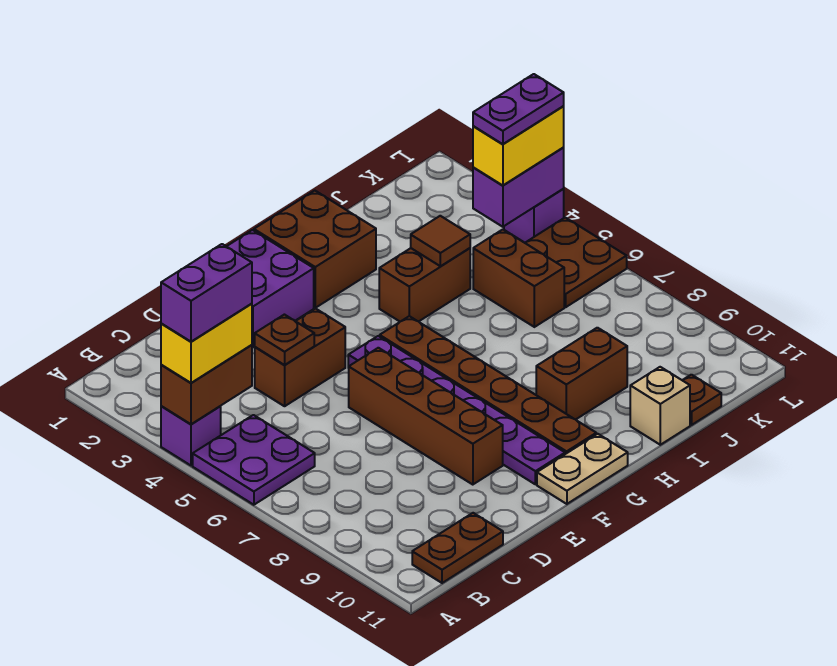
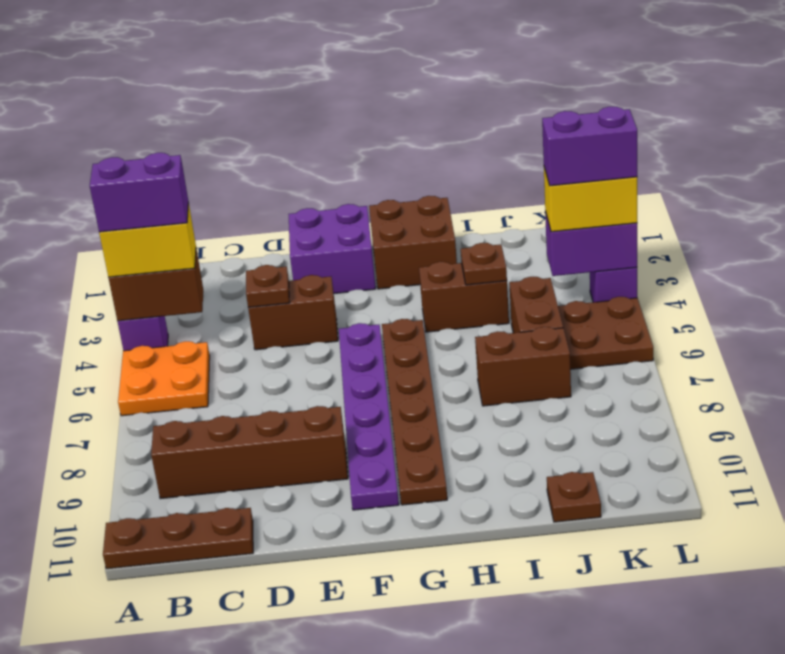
purple plate A5:B6 level 1 -> orange plate A5:B6 level 1
brown plate B11:C11 level 1 -> brown plate A11:C11 level 1
brown brick E6:E9 level 1 -> brown brick B9:E9 level 1
tan plate F11:G11 level 1 -> none
brown brick H9:I9 level 1 -> brown brick I7:J7 level 1
brown tile I4 level 2 -> brown plate I4 level 2
tan brick I11 level 1 -> none
purple plate K4:L4 level 4 -> purple brick K4:L4 level 4

